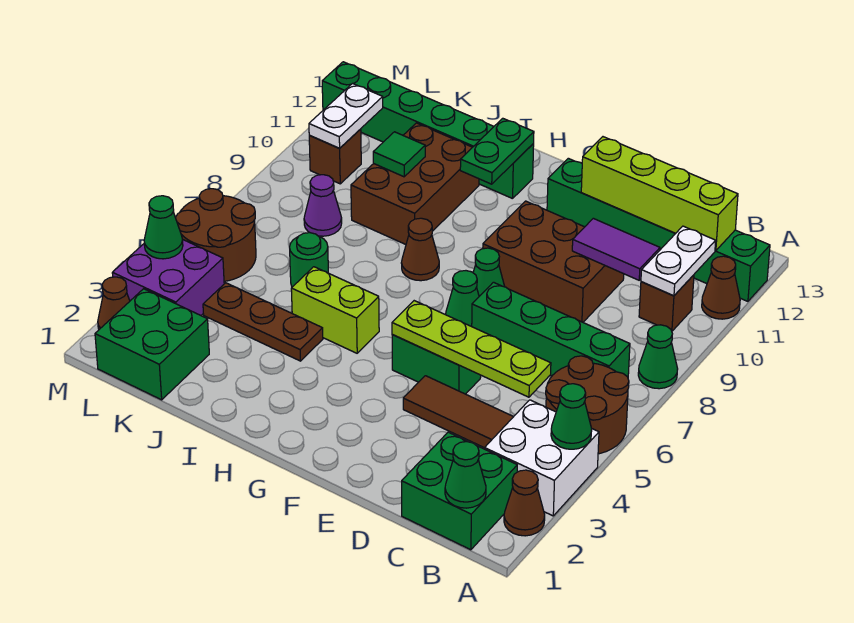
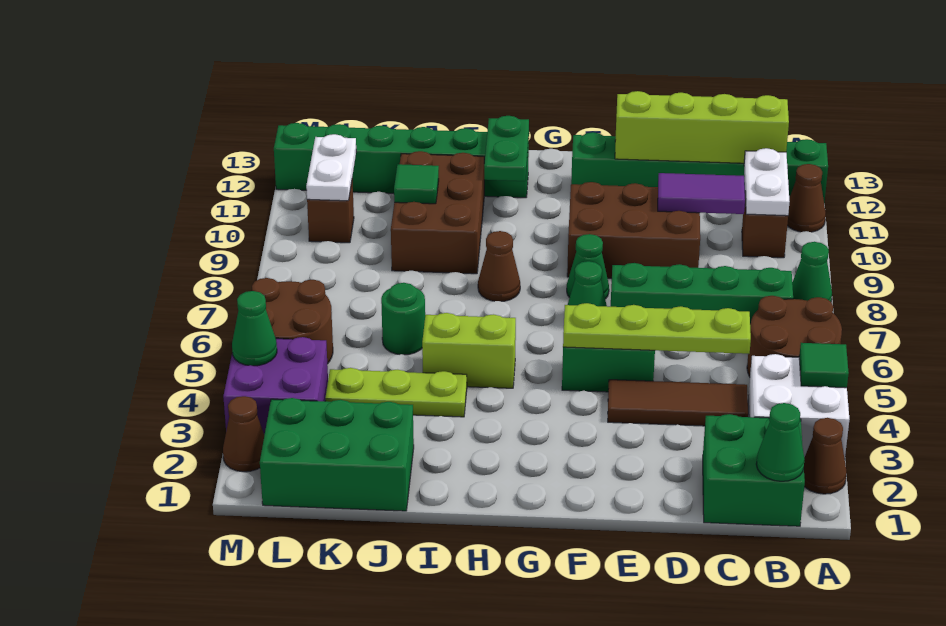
green cone A4 level 2 -> green tile A4 level 2
brown plate I4:K4 level 1 -> lime plate I4:K4 level 1
green brick K1:L2 level 1 -> green brick J1:L2 level 1
purple cone K8 level 1 -> none

